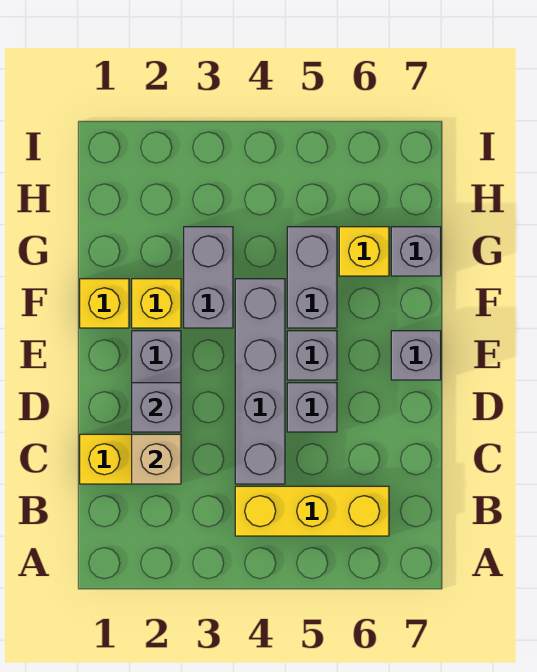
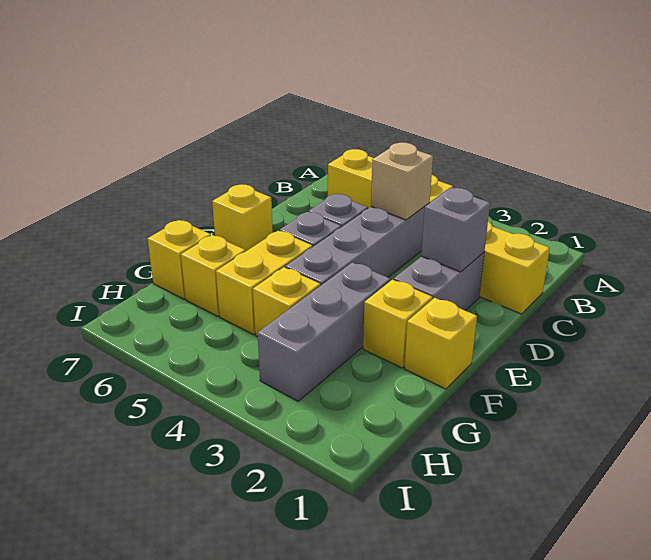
tan brick C2 level 2 -> tan brick C4 level 2
grey brick E7 level 1 -> yellow brick E7 level 1
grey brick F3:G3 level 1 -> grey brick F3:H3 level 1
grey brick F5:G5 level 1 -> yellow brick F5:G5 level 1
none -> yellow brick G4 level 1
grey brick G7 level 1 -> yellow brick G7 level 1

